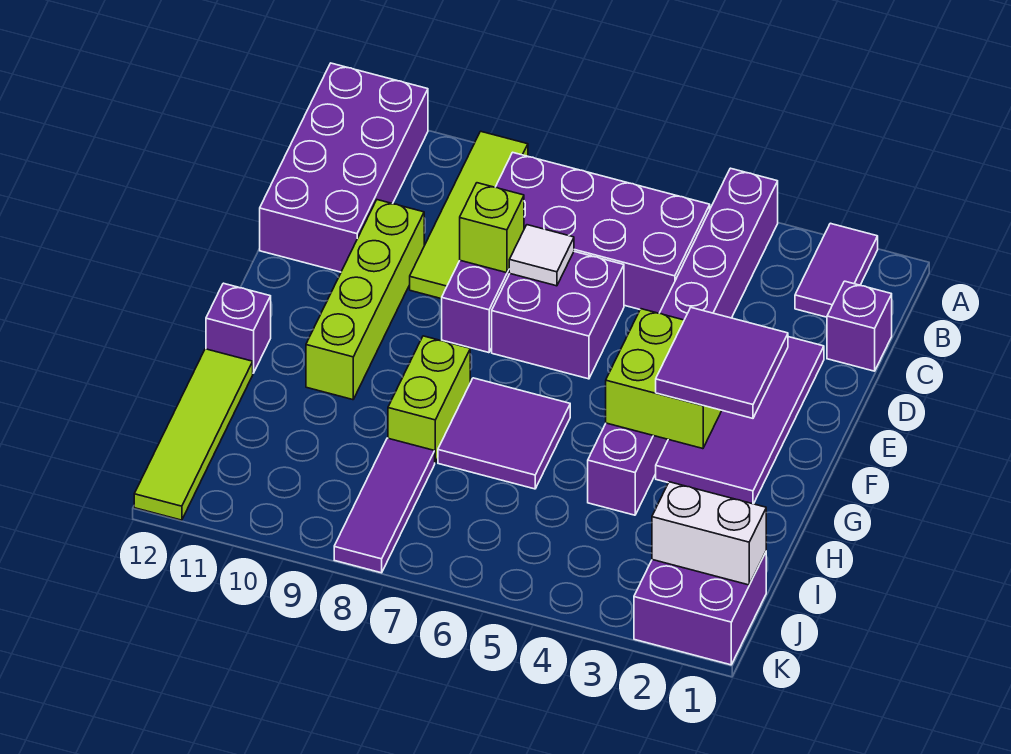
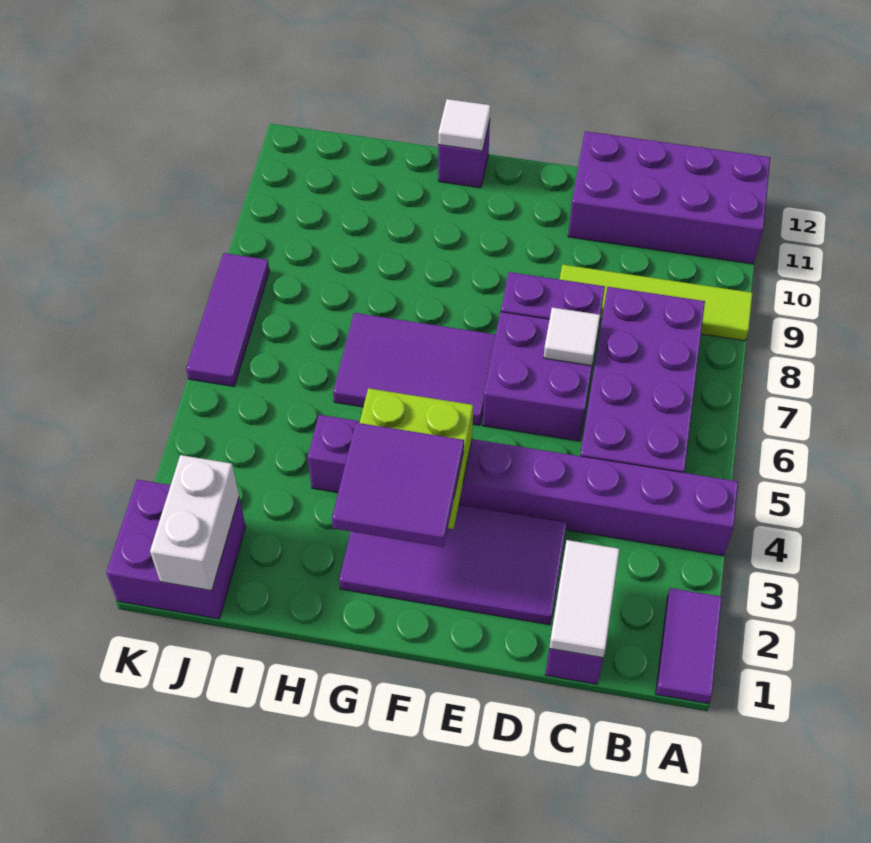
purple tile A2:B2 level 1 -> purple tile A1:A2 level 1
none -> white tile C1:C2 level 2
lime brick D8 level 2 -> none
lime brick D10:G10 level 1 -> none
purple tile G6:H7 level 1 -> purple tile F6:H7 level 1
lime brick G8:H8 level 1 -> none
none -> white tile G12 level 2
lime tile H12:K12 level 1 -> none
purple tile I8:K8 level 1 -> purple tile K6:K8 level 1

